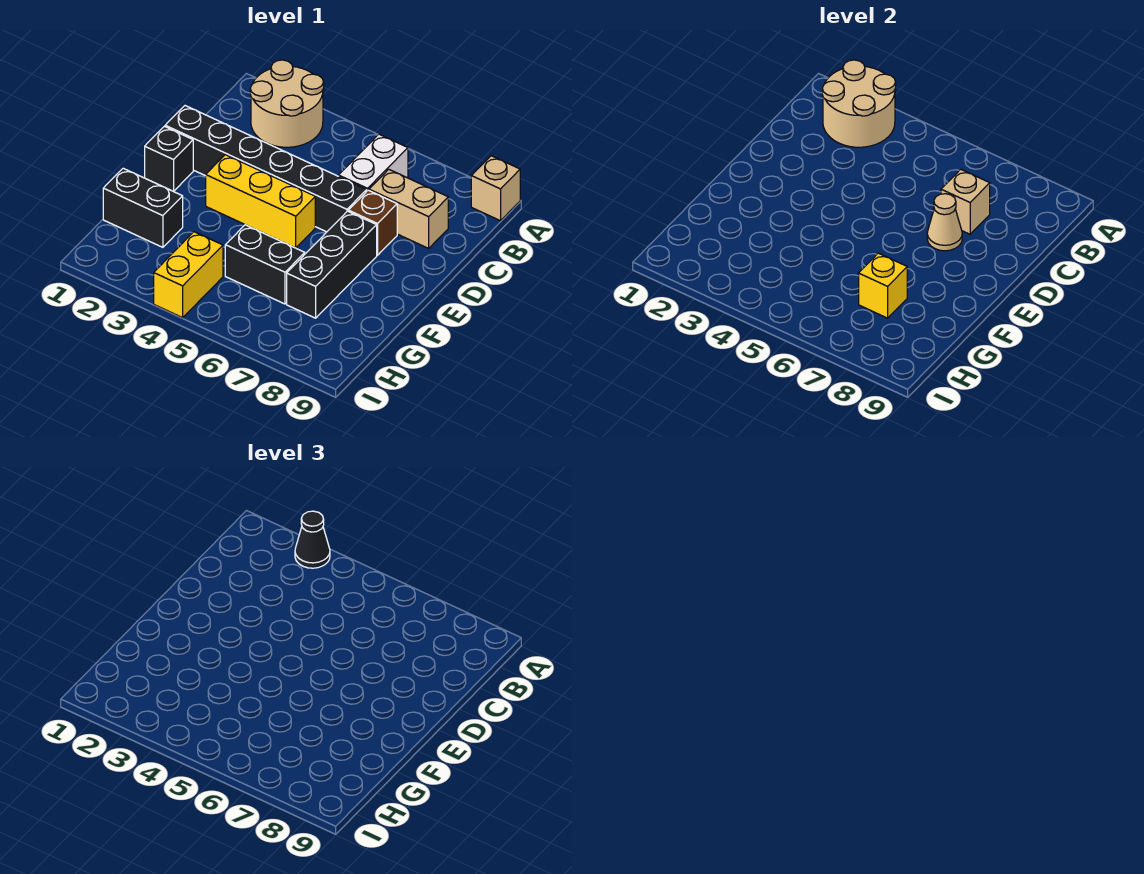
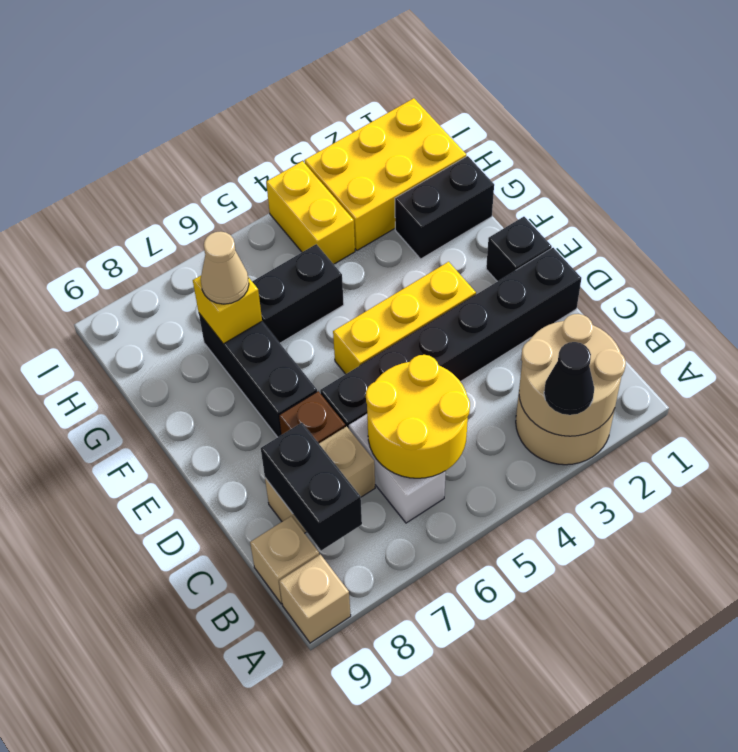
none -> yellow round brick B5:C6 level 2
none -> black brick B8:C8 level 2
tan brick C7 level 2 -> tan brick B9 level 1
tan cone D7 level 2 -> tan cone G7 level 3
none -> yellow brick H1:I3 level 1

